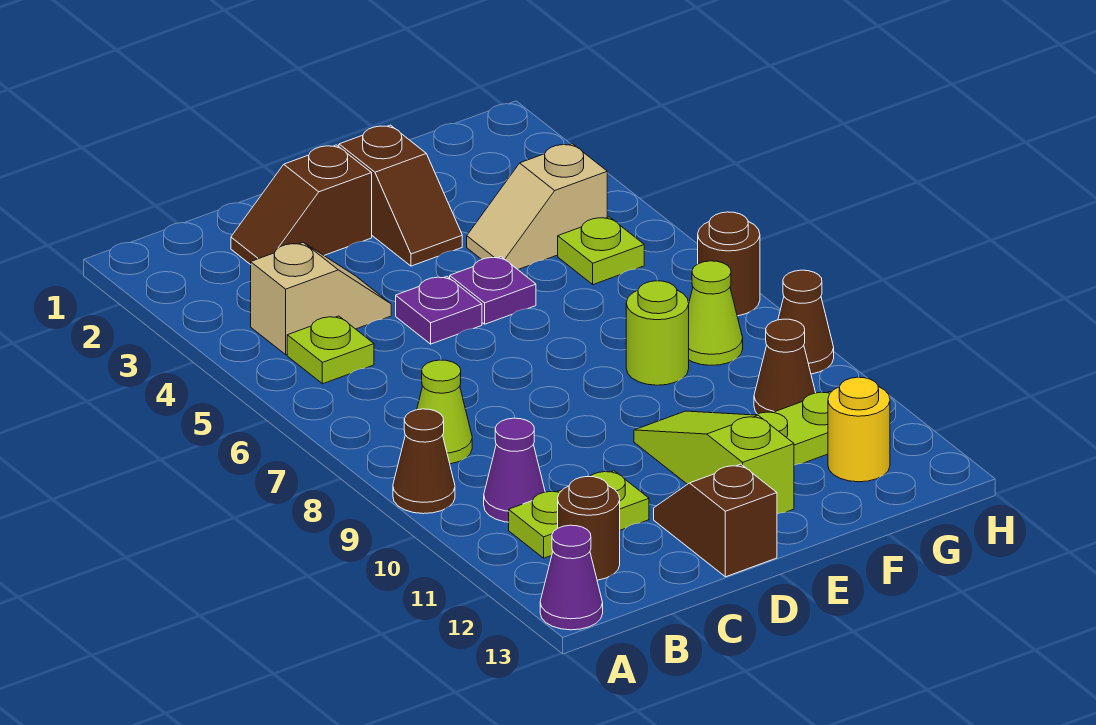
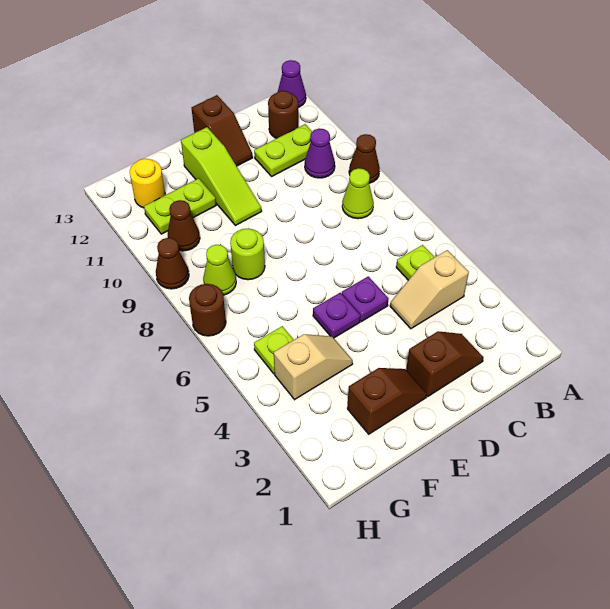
brown slope E2:E3 level 1 top 2 -> brown slope E2:F2 level 1 top F

